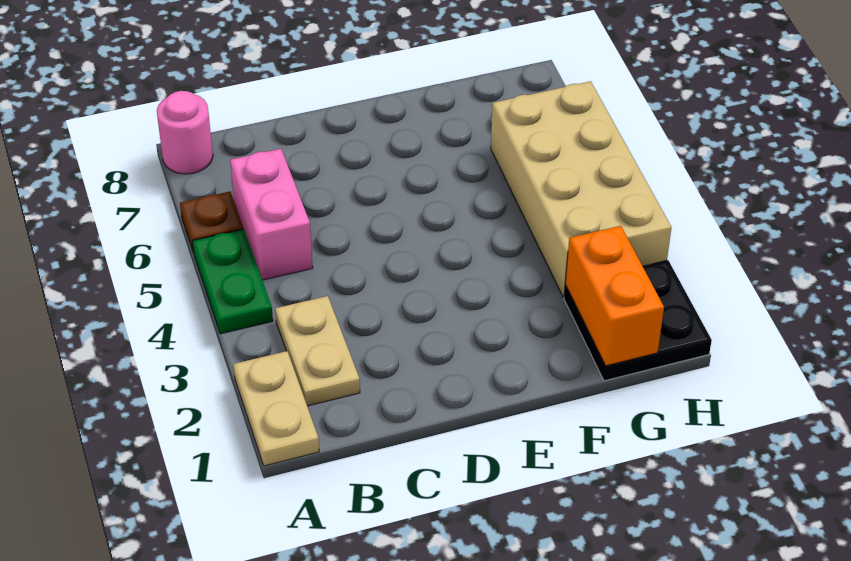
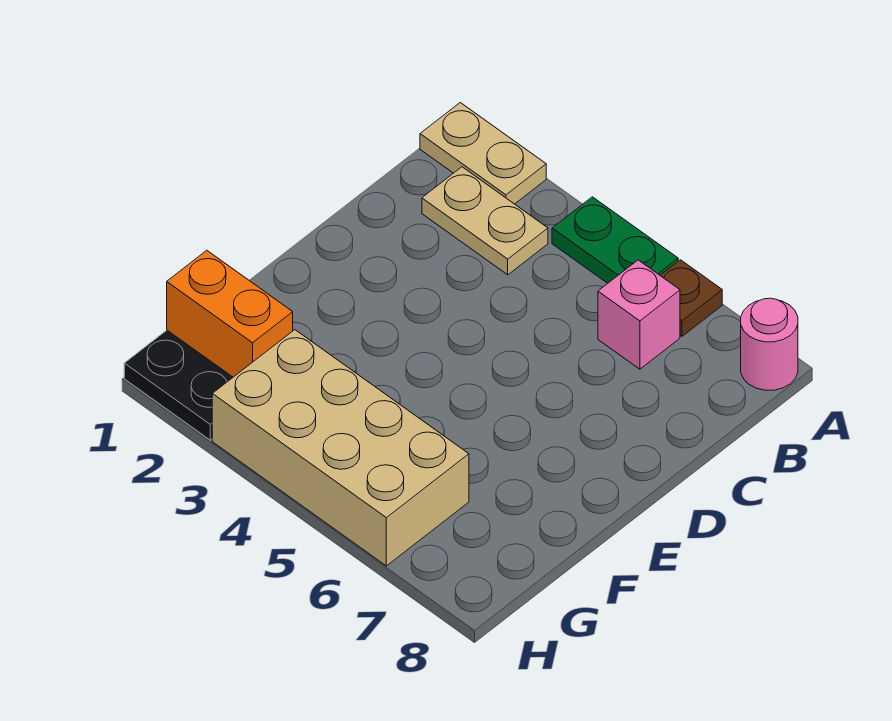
pink brick B5:B6 level 1 -> pink brick B6 level 1

